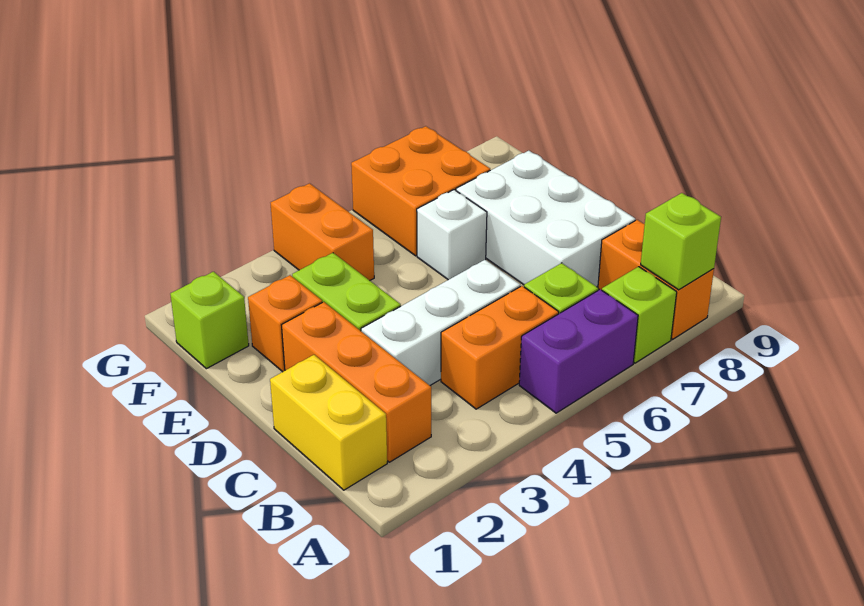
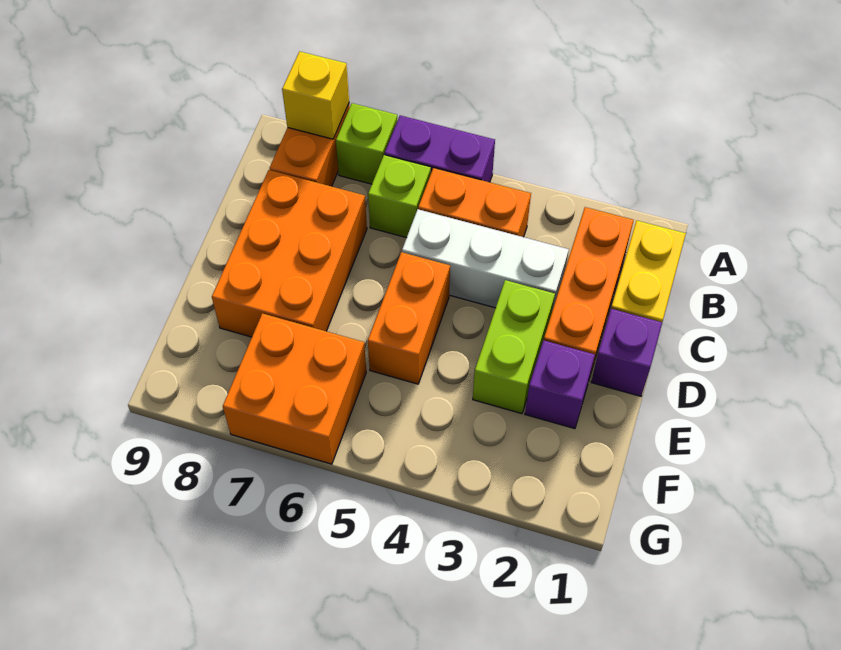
lime brick A8 level 2 -> yellow brick A8 level 2
white brick C7:E8 level 1 -> orange brick C7:E8 level 1
none -> purple brick D1 level 1
orange brick E2 level 1 -> purple brick E2 level 1
white brick E6 level 1 -> none
lime brick F1 level 1 -> none
orange brick F4:G4 level 1 -> orange brick D5:E5 level 1

